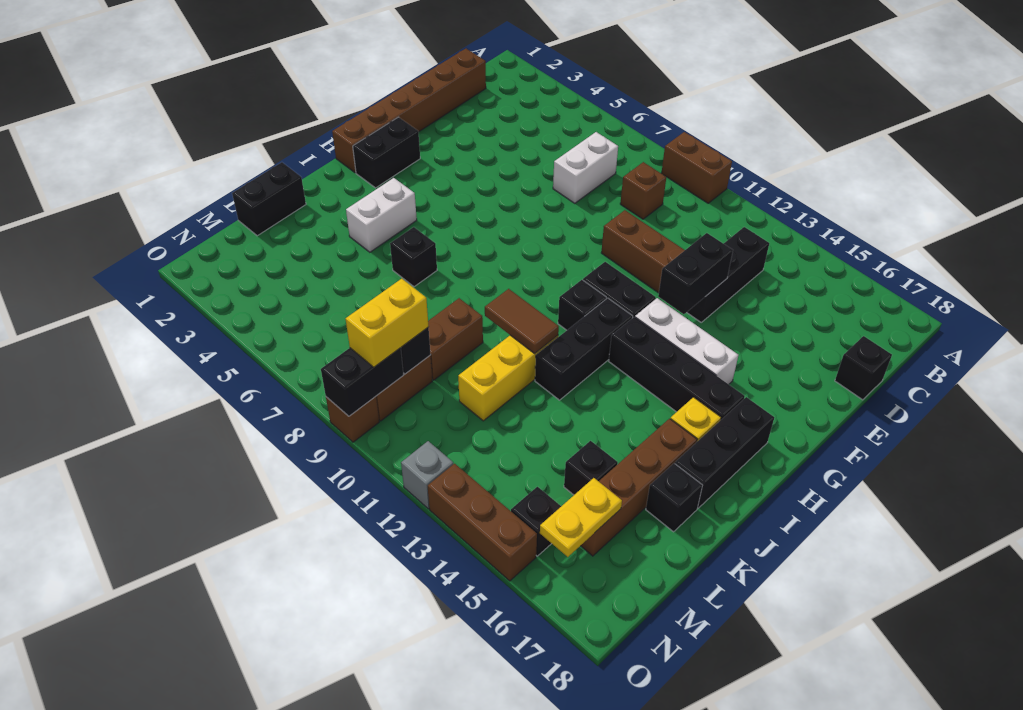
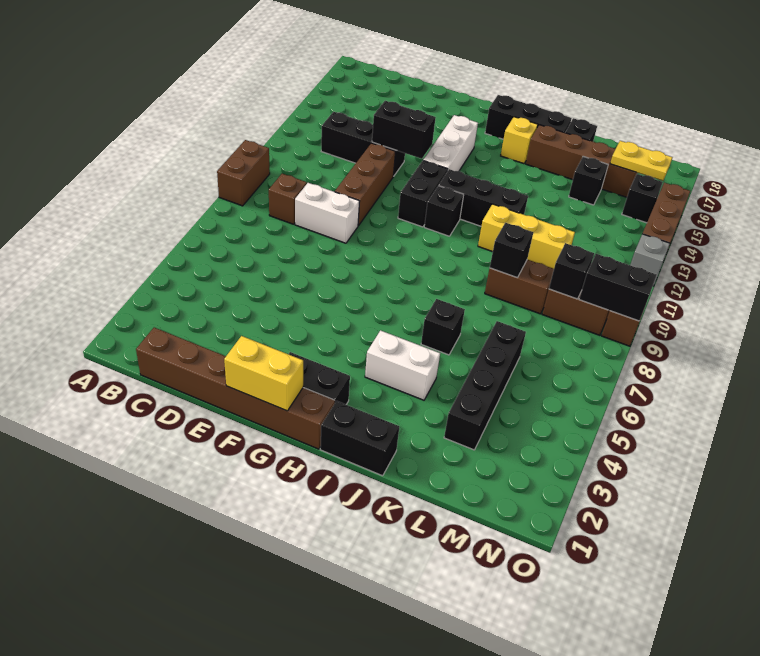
white brick C7:D7 level 1 -> white brick D9:E9 level 1
black brick D18 level 1 -> black brick K9 level 2
black brick H13:H16 level 1 -> black brick L3:L6 level 1
brown tile J10:J11 level 2 -> none
black brick K1:L1 level 1 -> black brick I1:J1 level 1
yellow brick M9:N9 level 3 -> yellow brick F1:G1 level 2

